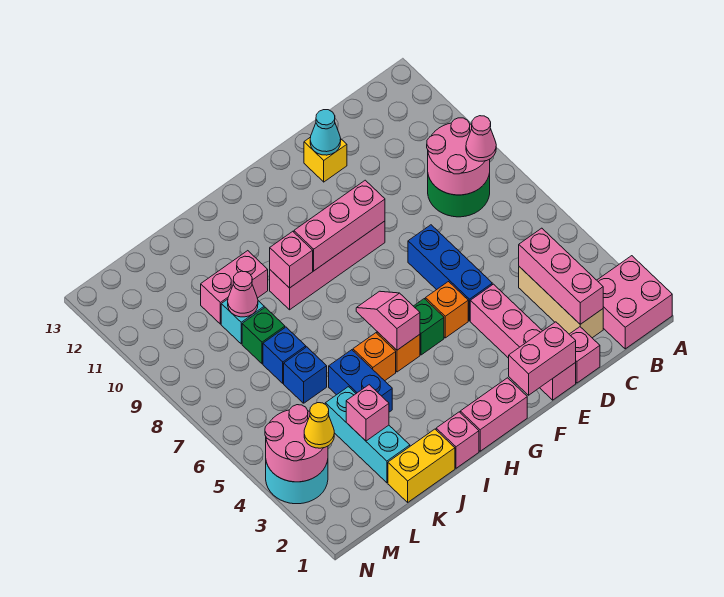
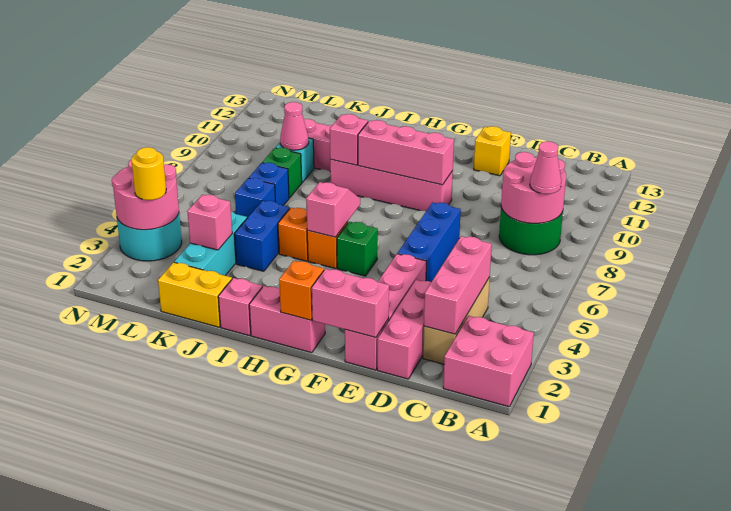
pink brick D1 level 1 -> pink brick D1:D3 level 1
cyan cone E12 level 2 -> none
orange brick F5 level 1 -> orange brick G1 level 2
yellow cone M3 level 3 -> yellow round brick M3 level 3

